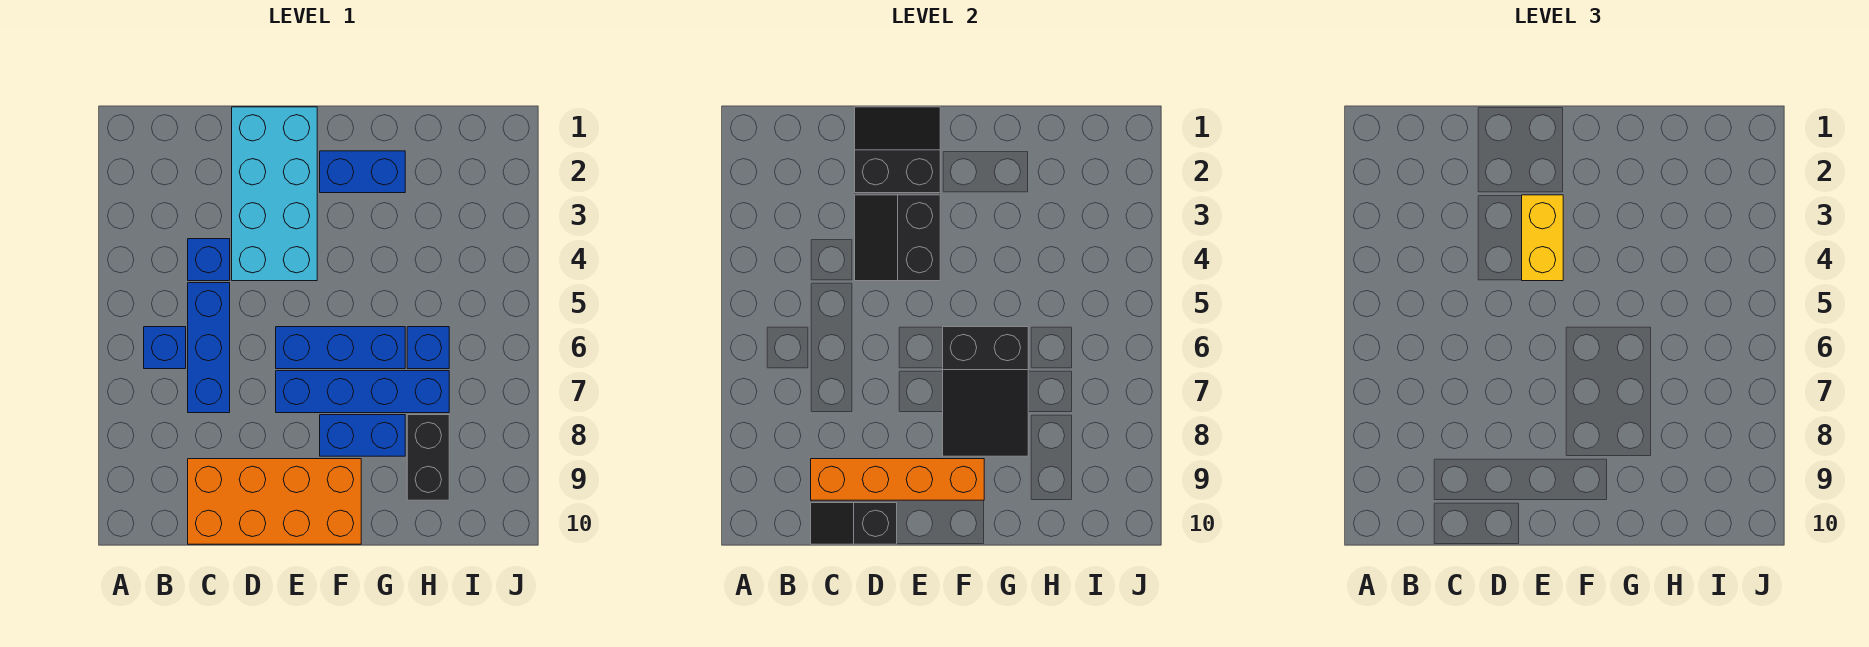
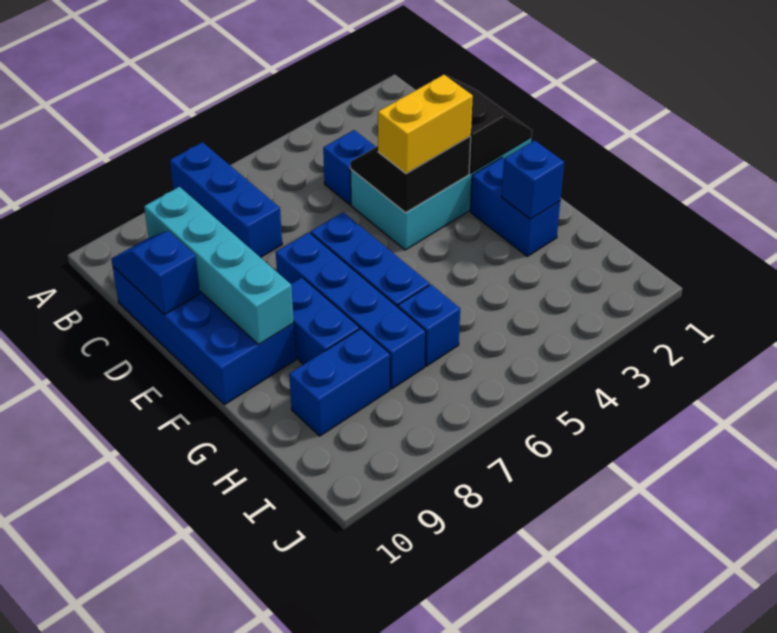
blue brick B6 level 1 -> blue brick G2 level 2
blue brick C5:C7 level 1 -> blue brick A7:C7 level 1
orange brick C9:F10 level 1 -> blue brick C9:F10 level 1
orange brick C9:F9 level 2 -> cyan brick C9:F9 level 2
black slope C10:D10 level 2 top D -> blue slope C10:D10 level 2 top D
black slope F6:G8 level 2 top 6 -> none
black brick H8:H9 level 1 -> blue brick H8:H9 level 1

